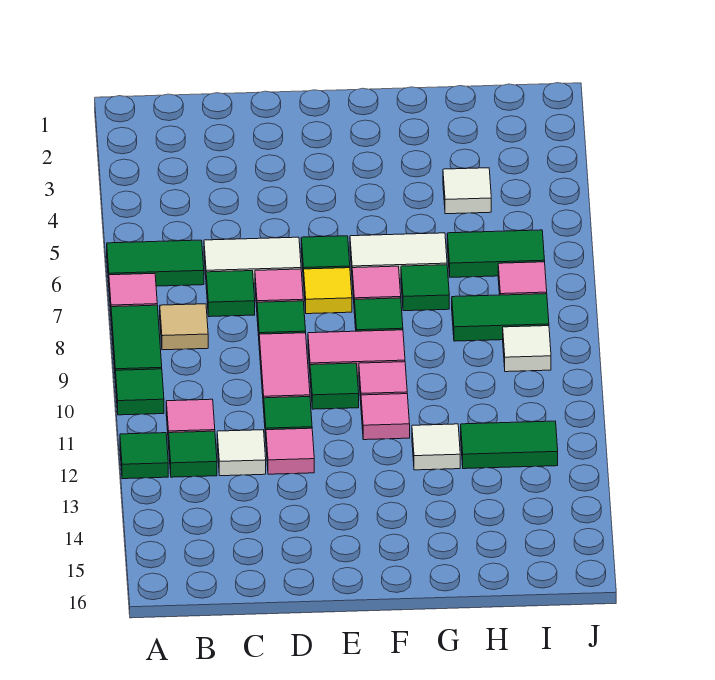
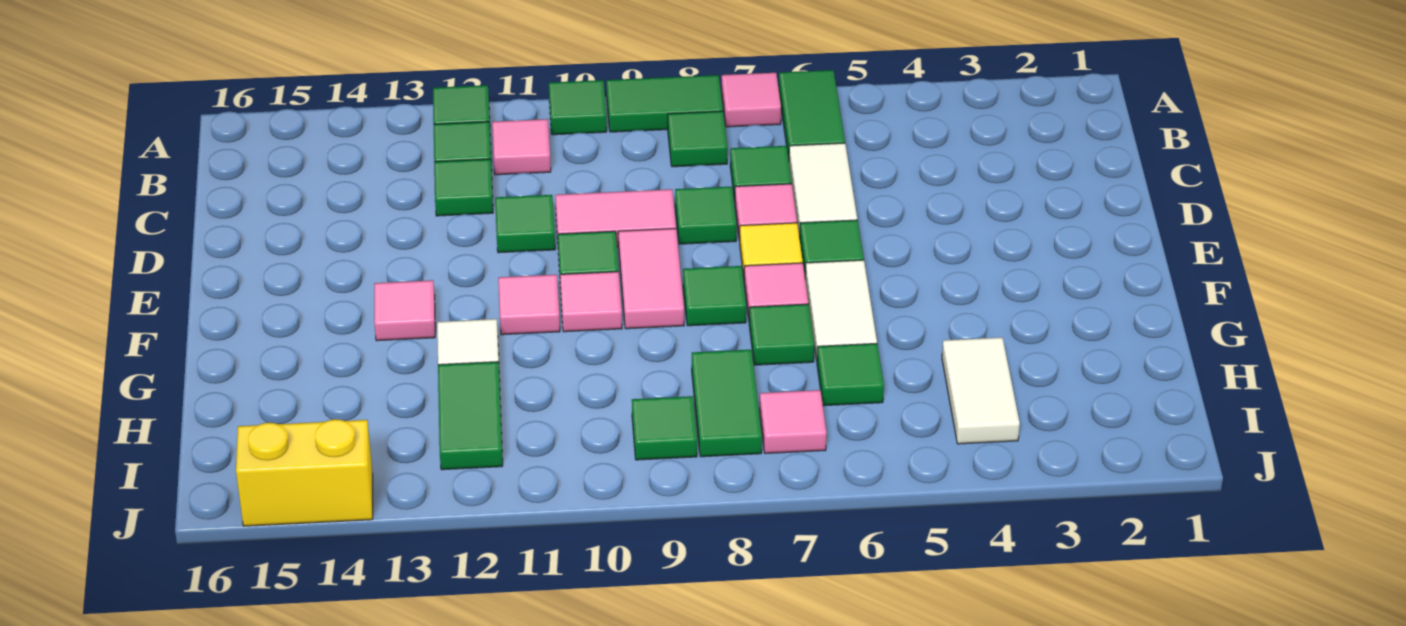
tan tile B8 level 1 -> green tile B8 level 1
white tile C12 level 1 -> green tile C12 level 1
pink tile D12 level 1 -> pink tile F13 level 1
white tile H4 level 1 -> white tile H4:I4 level 1
green tile H6:I6 level 1 -> green tile H6 level 1
white tile I9 level 1 -> green tile I9 level 1
none -> yellow brick J14:J15 level 1

